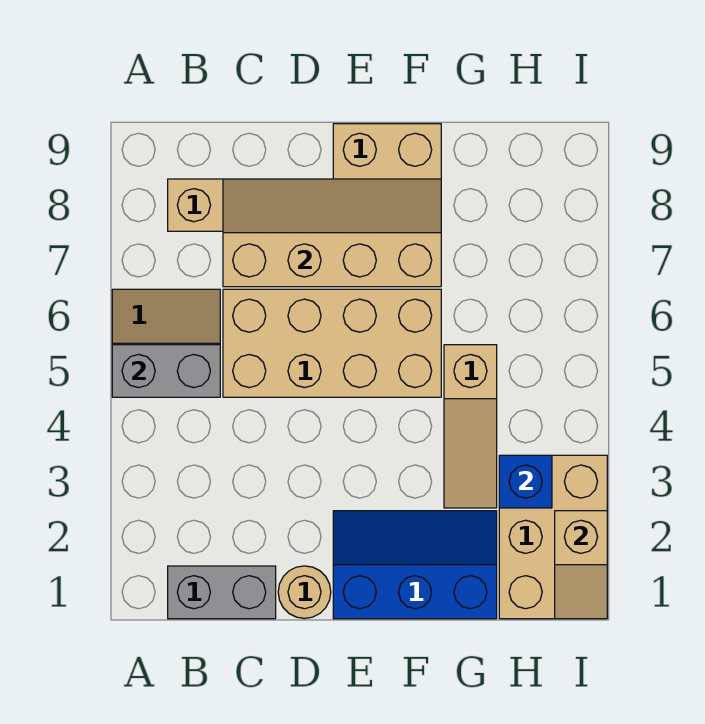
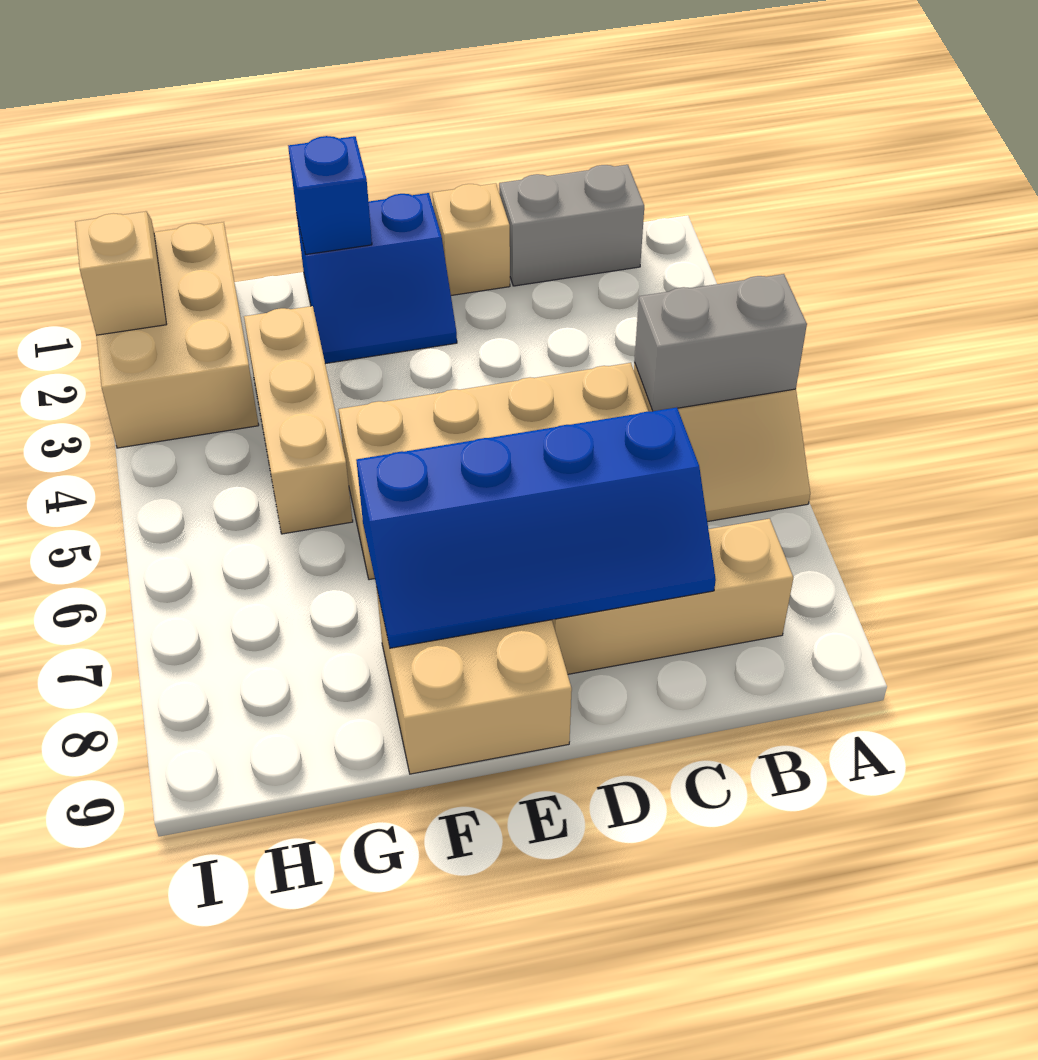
tan slope C7:F8 level 2 top 7 -> blue slope C7:F8 level 2 top 7
tan round brick D1 level 1 -> tan brick D1 level 1
blue slope E1:G2 level 1 top 1 -> blue slope E1:F2 level 1 top 1
tan slope G3:G5 level 1 top 5 -> tan brick G3:G5 level 1
blue brick H3 level 2 -> blue brick F1 level 2

